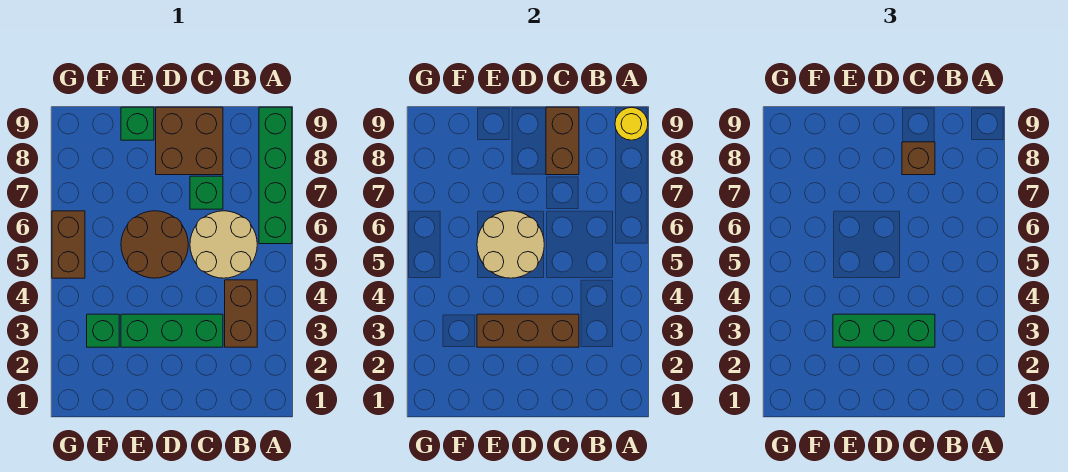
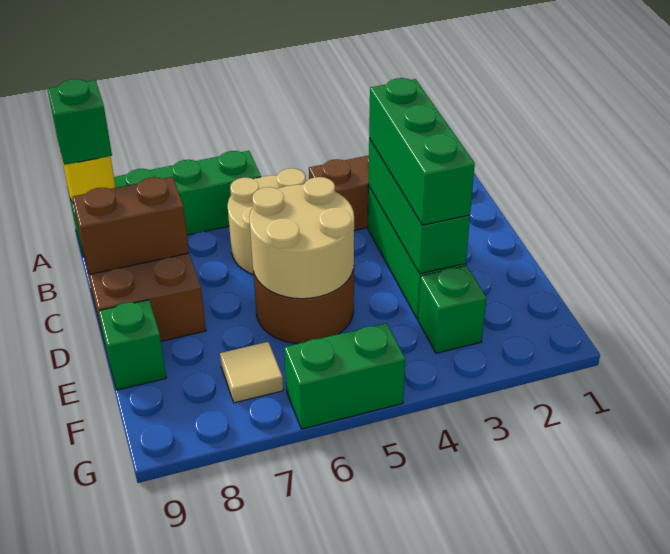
brown brick C3:E3 level 2 -> green brick C3:E3 level 2
green brick C7 level 1 -> green brick A9 level 3
brown brick C8 level 3 -> none
none -> tan tile F7 level 1
brown brick G5:G6 level 1 -> green brick G5:G6 level 1

